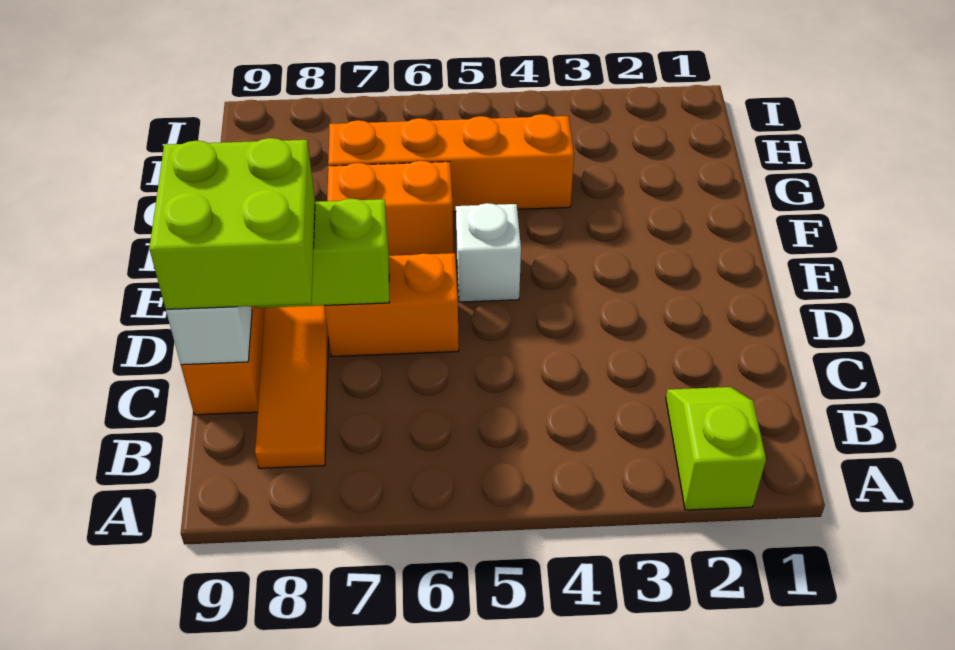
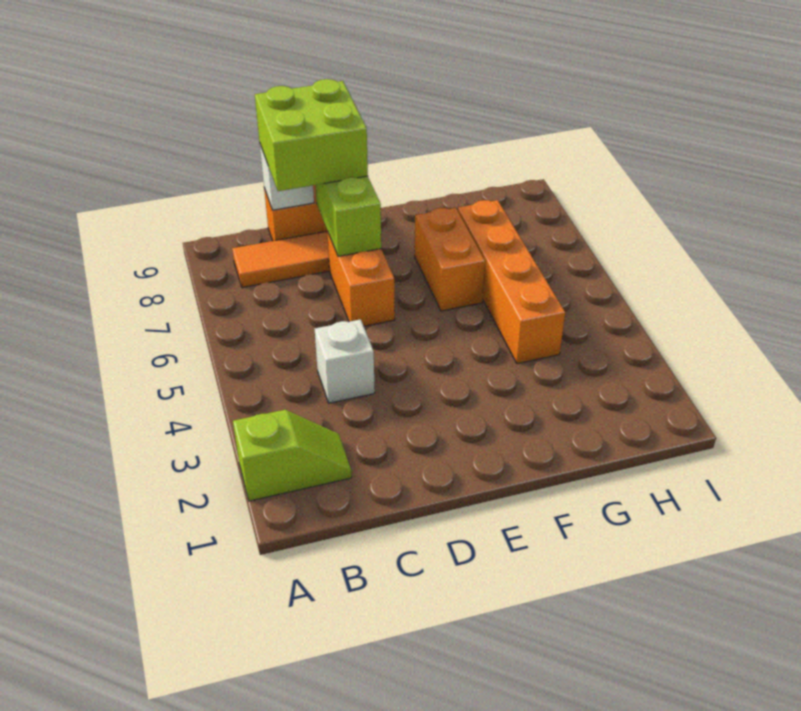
white brick E5 level 1 -> white brick C4 level 1

